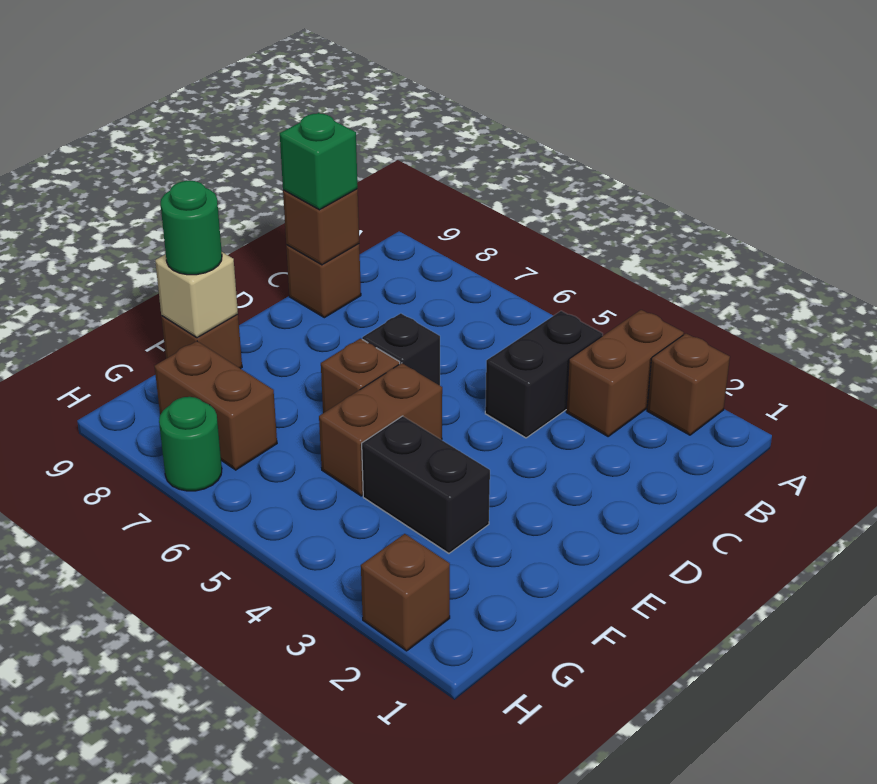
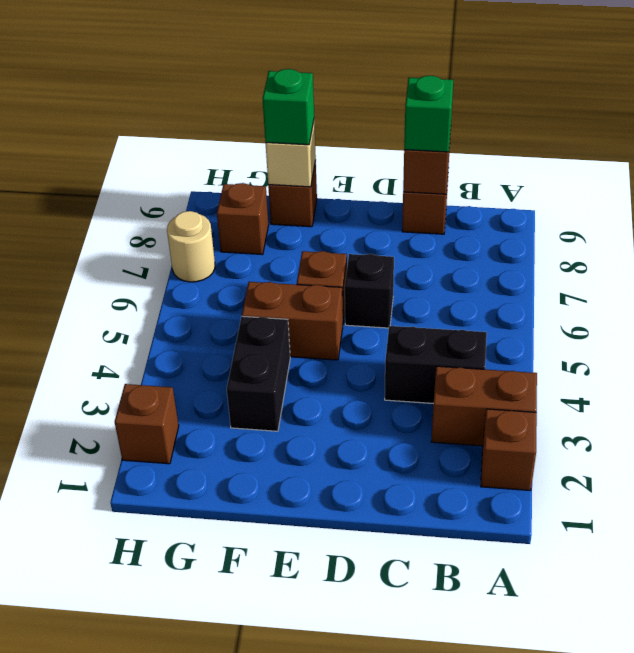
green round brick F9 level 3 -> green brick F9 level 3
brown brick G7:G8 level 1 -> brown brick G8 level 1
green round brick H7 level 1 -> tan round brick H7 level 1

